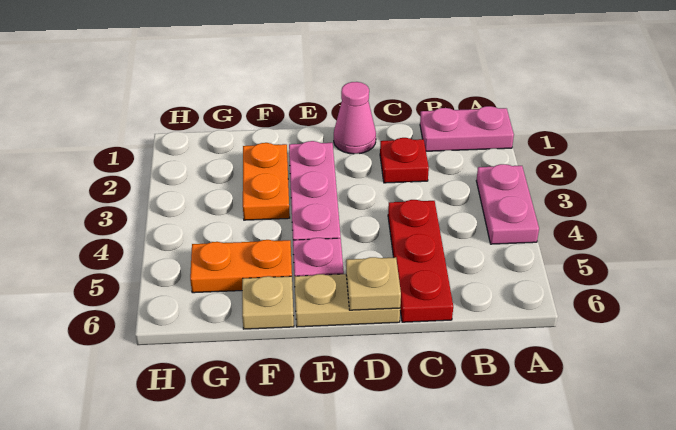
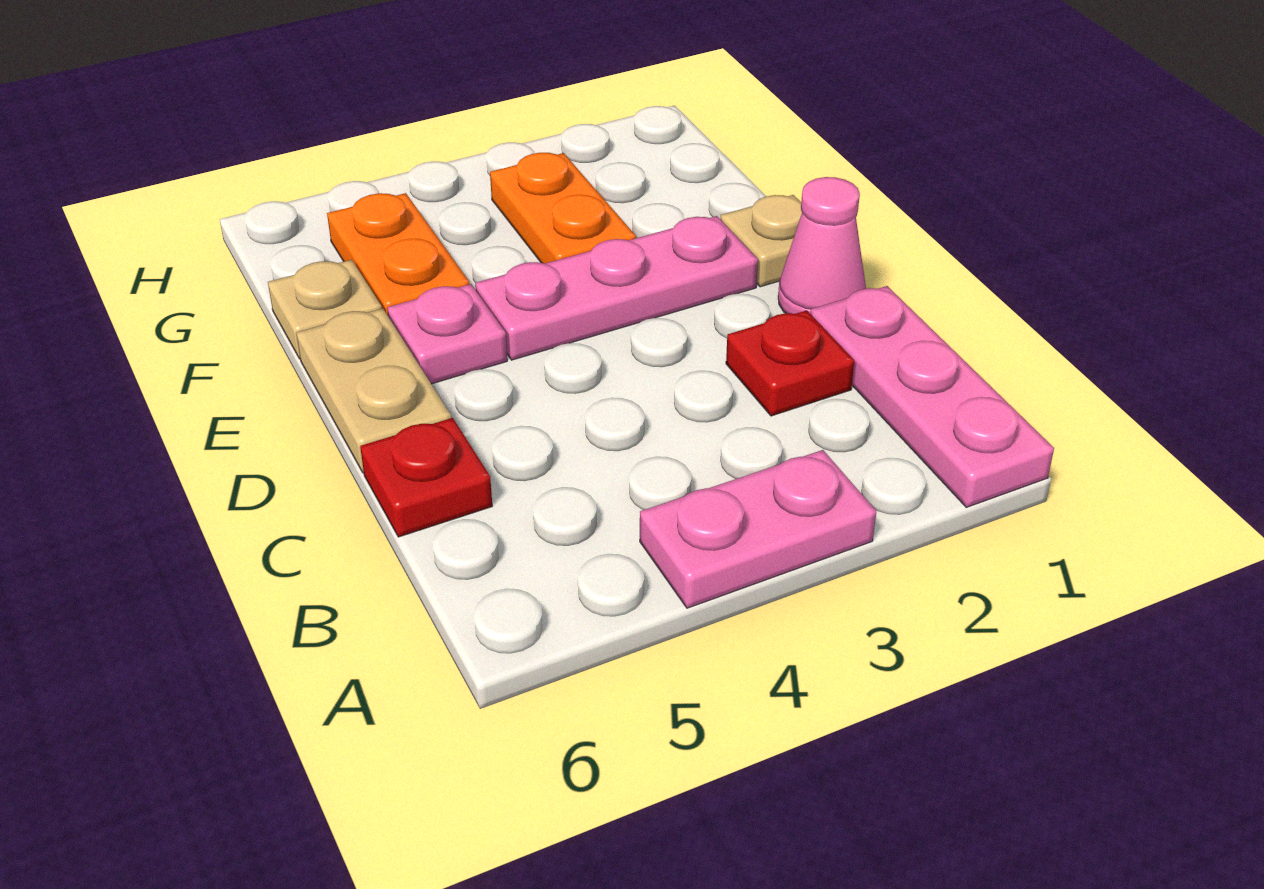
pink plate A1:B1 level 1 -> pink plate A1:C1 level 1
red plate C4:C6 level 1 -> red plate C6 level 1
tan plate D6 level 2 -> tan plate E1 level 1
orange plate F2:F3 level 1 -> orange plate F3:G3 level 1

